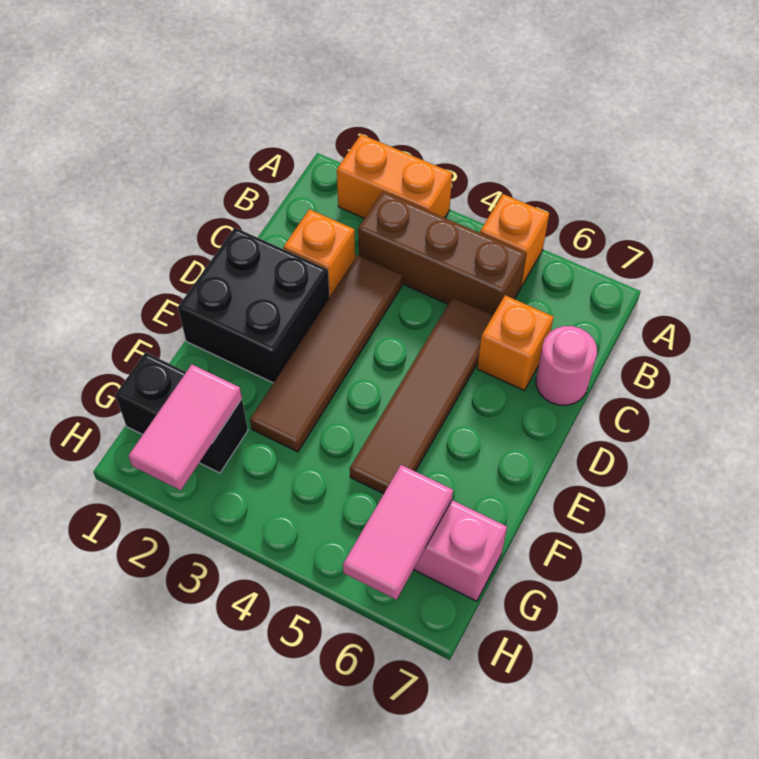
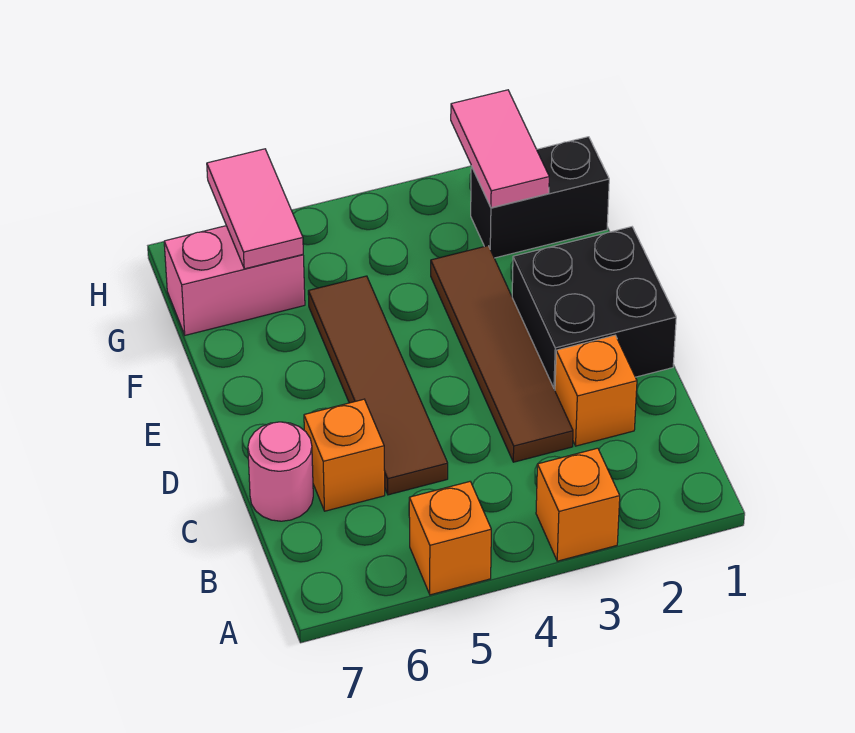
orange brick A2:A3 level 1 -> orange brick A3 level 1
brown brick B3:B5 level 1 -> none

